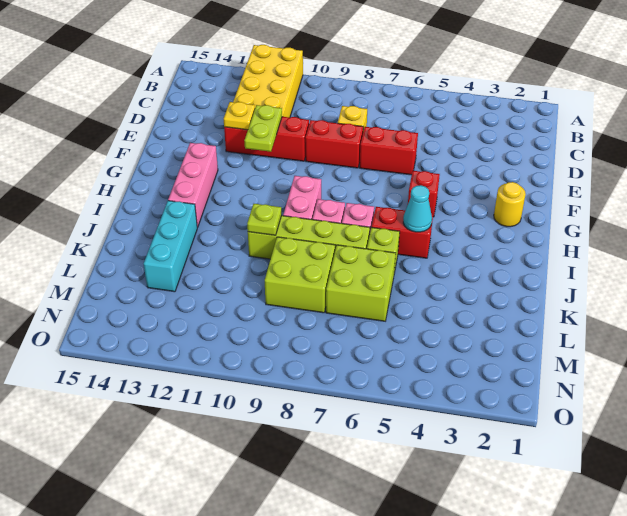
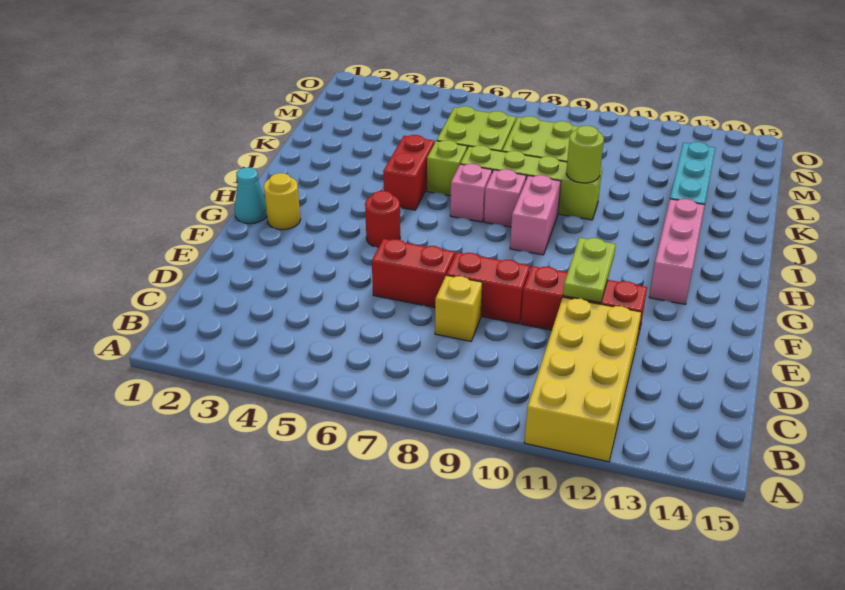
yellow plate E12 level 2 -> none
red brick G5 level 1 -> red round brick G5 level 1
red brick I5:I6 level 1 -> red brick I5:J5 level 1
cyan cone I5 level 2 -> cyan cone G1 level 1
lime plate J10 level 2 -> lime round brick J10 level 2

